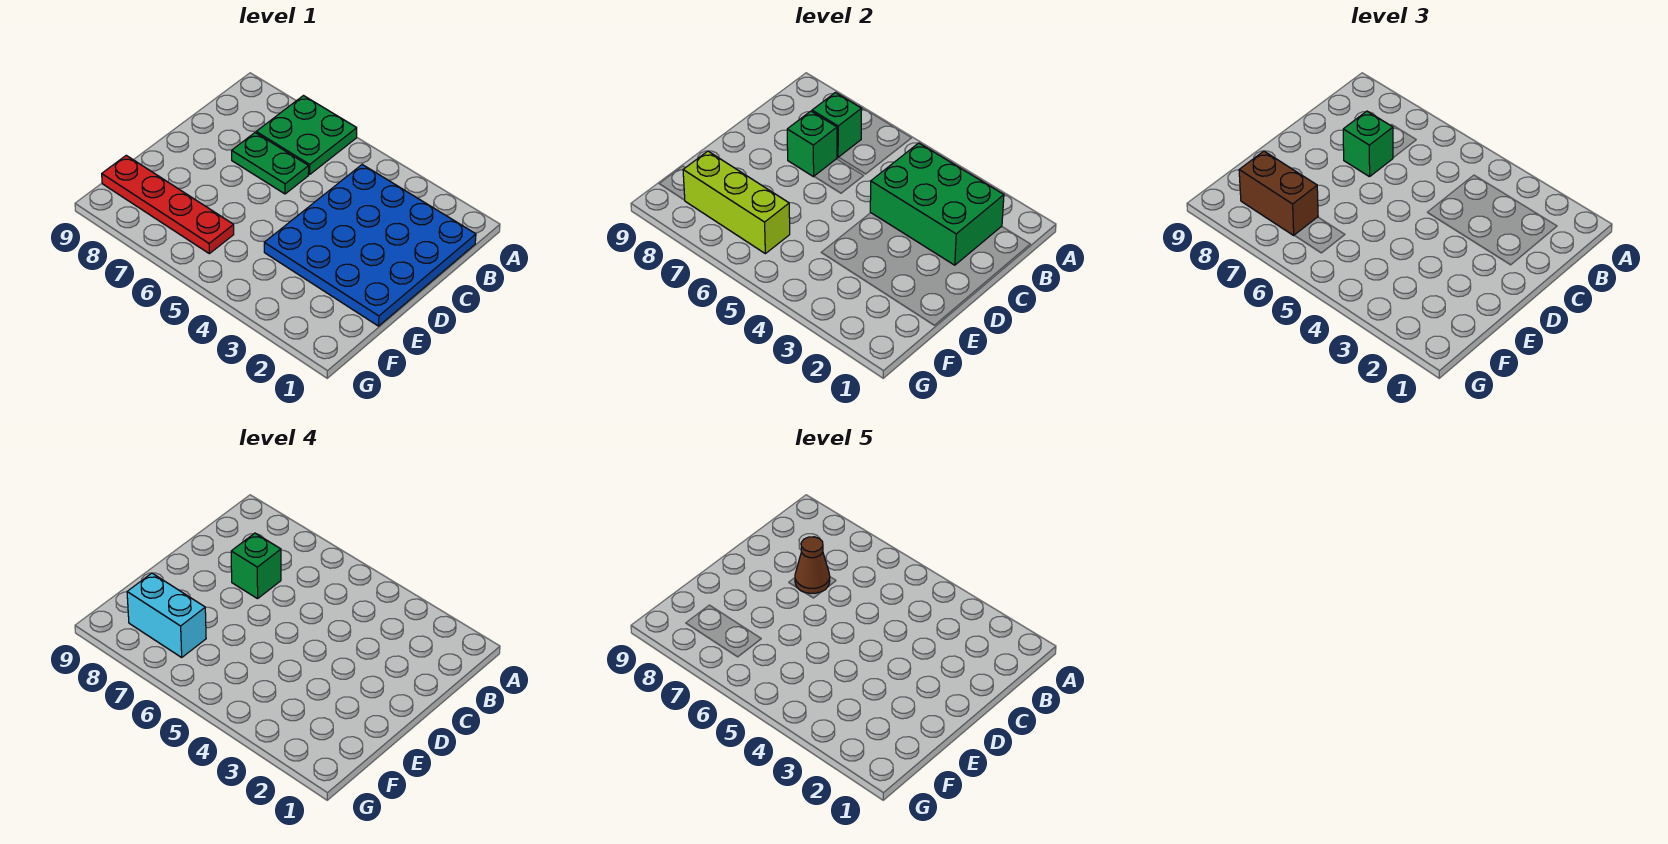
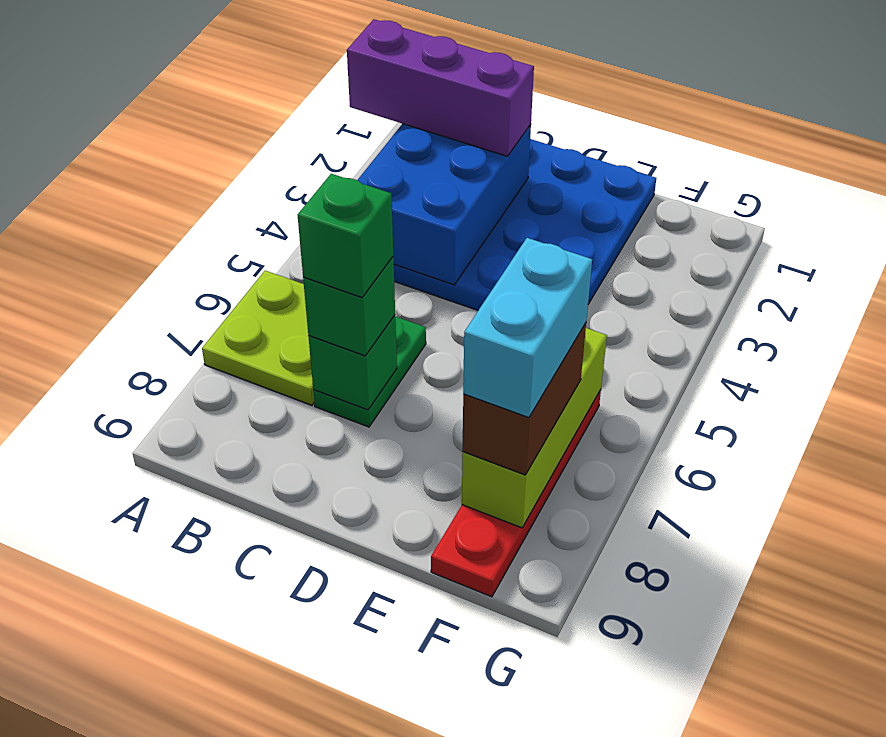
none -> purple brick A2:C2 level 3
green plate A6:B7 level 1 -> lime plate A6:B7 level 1
green brick B2:C4 level 2 -> blue brick B2:C4 level 2
green brick B7 level 2 -> none
brown cone C7 level 5 -> none

